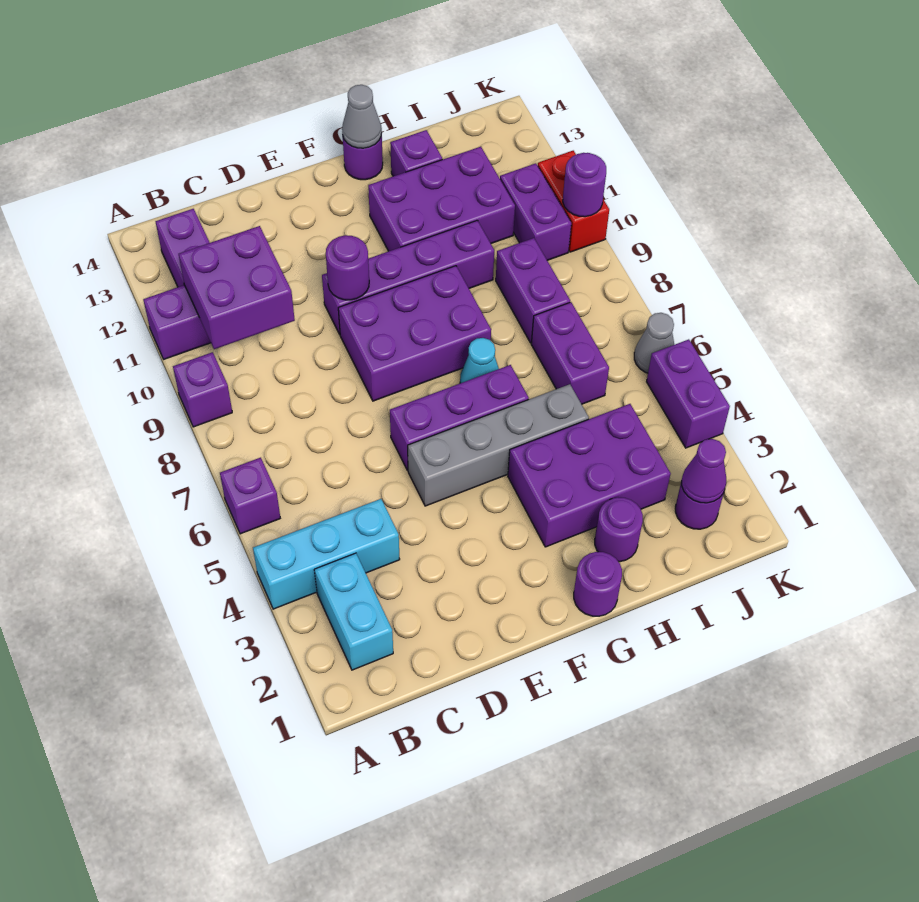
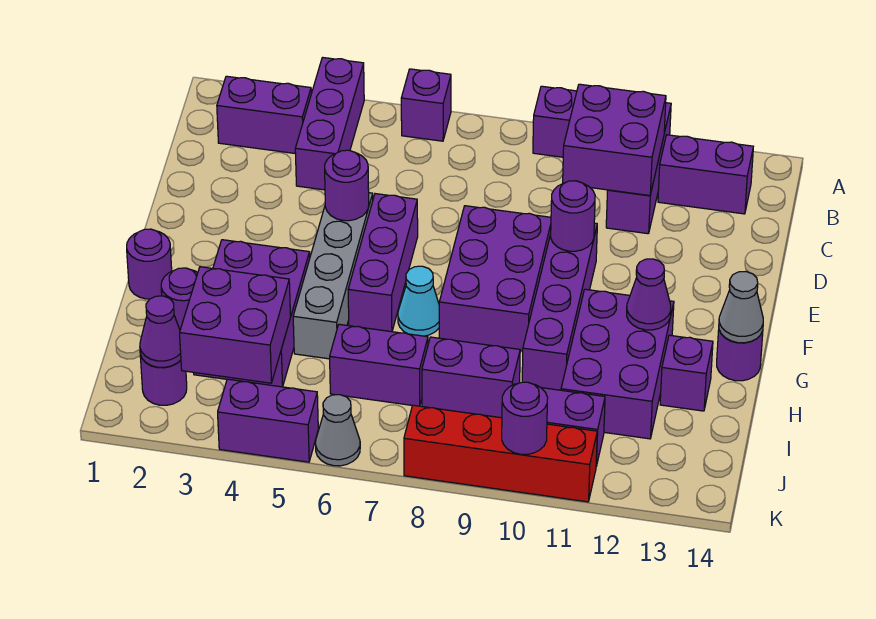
cyan brick A4:C4 level 1 -> purple brick A4:C4 level 1
cyan brick B2:B3 level 1 -> purple brick B2:B3 level 1
none -> purple round brick E5 level 2
none -> purple cone G12 level 2
none -> purple brick I3:J4 level 2
red brick K10:K11 level 1 -> red brick K8:K11 level 1

